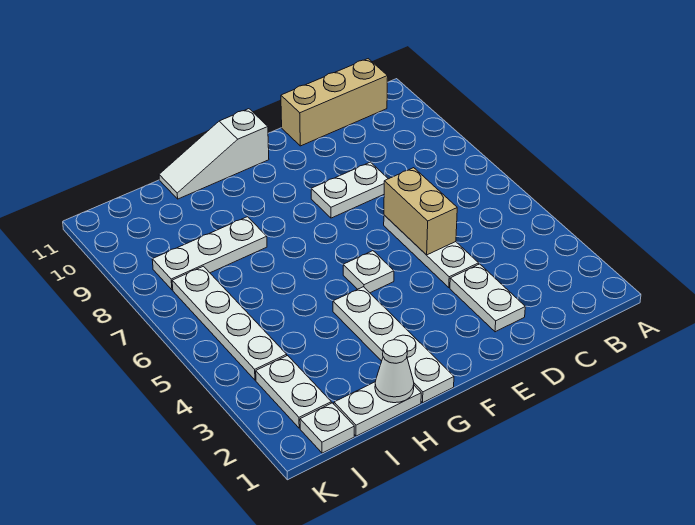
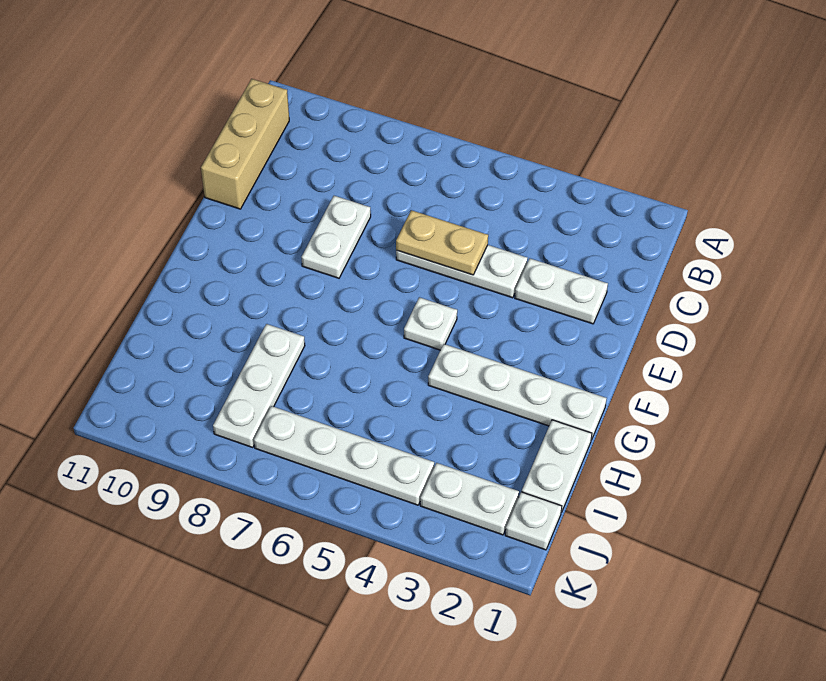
tan brick D5:D6 level 2 -> tan plate D5:D6 level 2
white slope F11:H11 level 1 top F -> none
white cone H1 level 2 -> none

